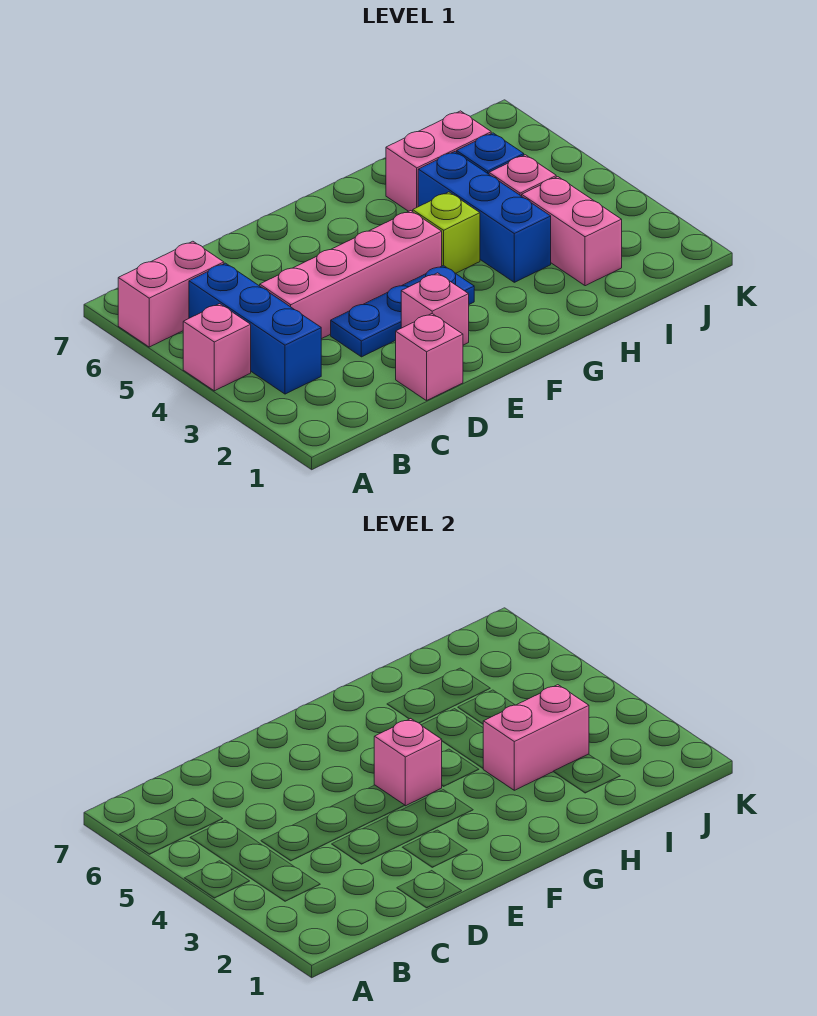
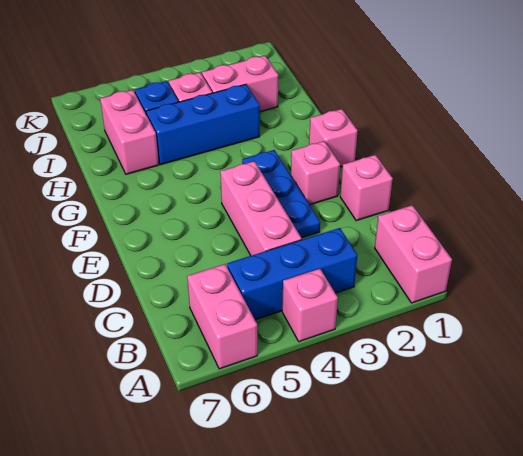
pink brick C4:F4 level 1 -> pink brick C4:E4 level 1
pink brick F4 level 2 -> pink brick F1 level 1
lime brick G4 level 1 -> none
pink brick H3:I3 level 2 -> pink brick A1:B1 level 1

